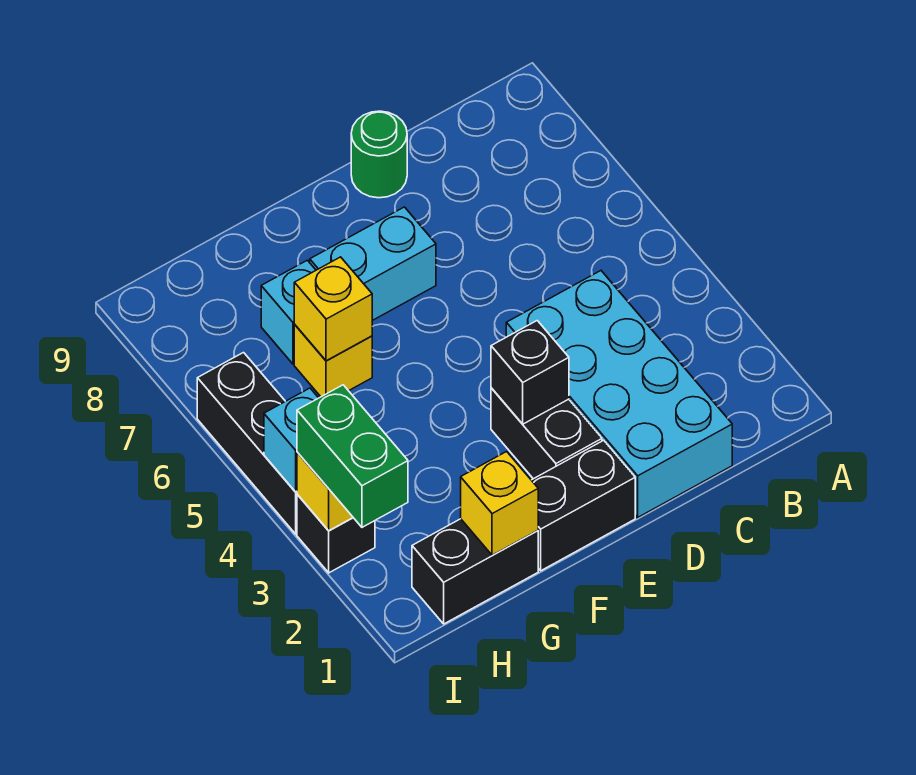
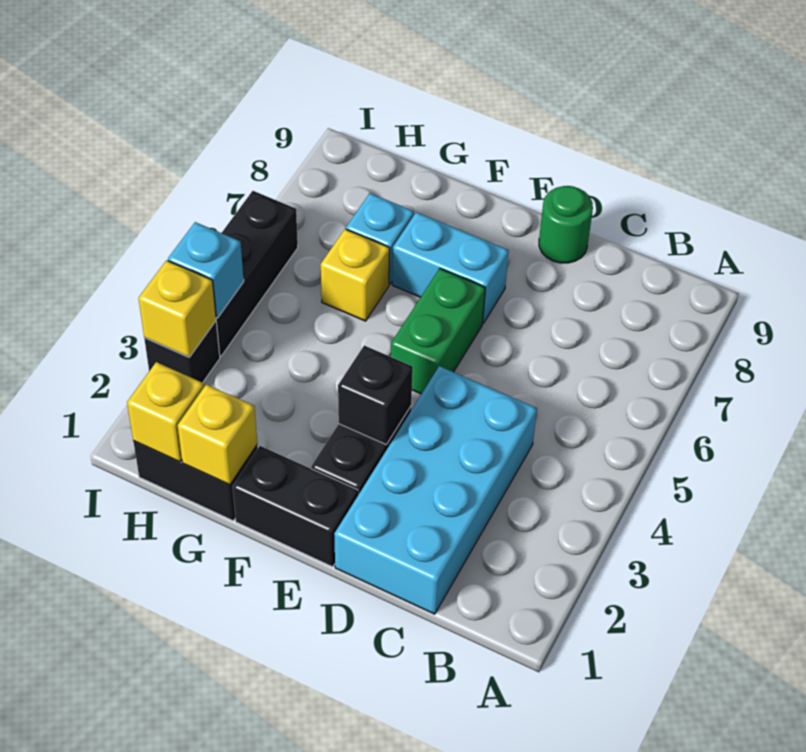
yellow brick G6 level 2 -> yellow brick H1 level 2
green brick I2:I3 level 3 -> green brick E5:E6 level 1

